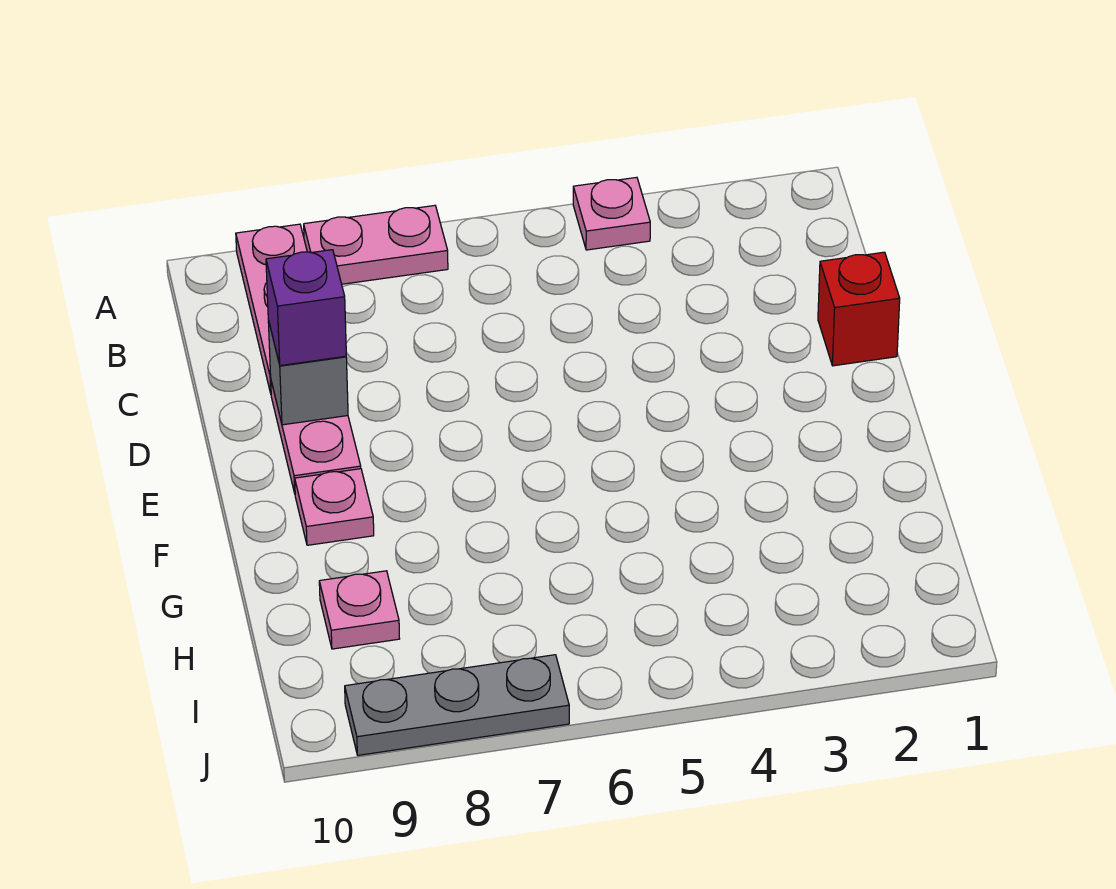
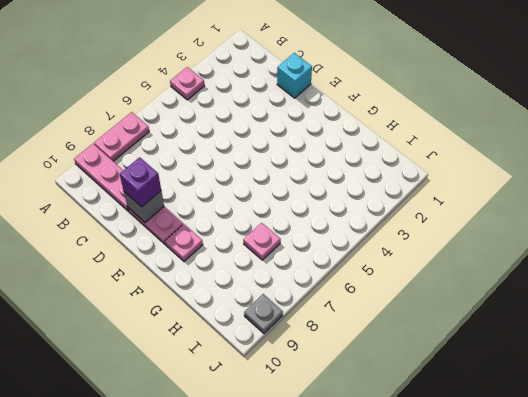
red brick D1 level 1 -> cyan brick D1 level 1
pink plate H9 level 1 -> pink plate H7 level 1
grey plate J7:J9 level 1 -> grey plate J9 level 1

